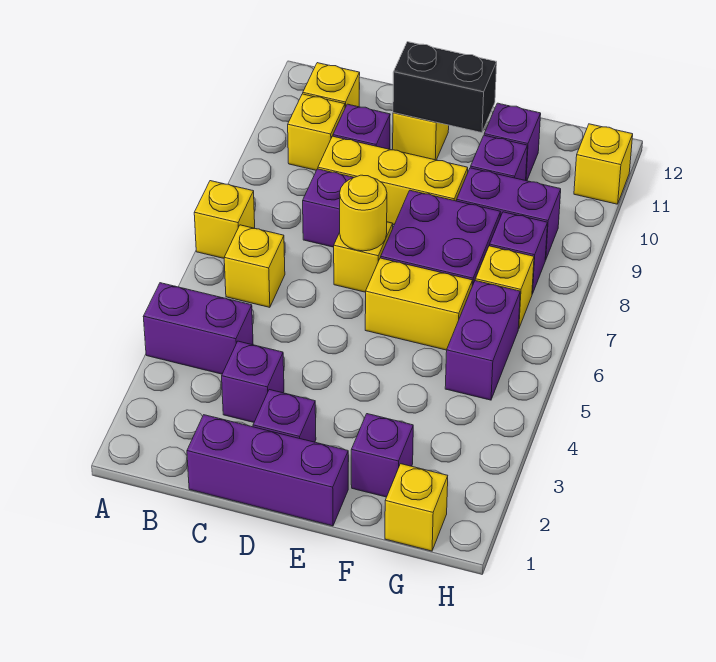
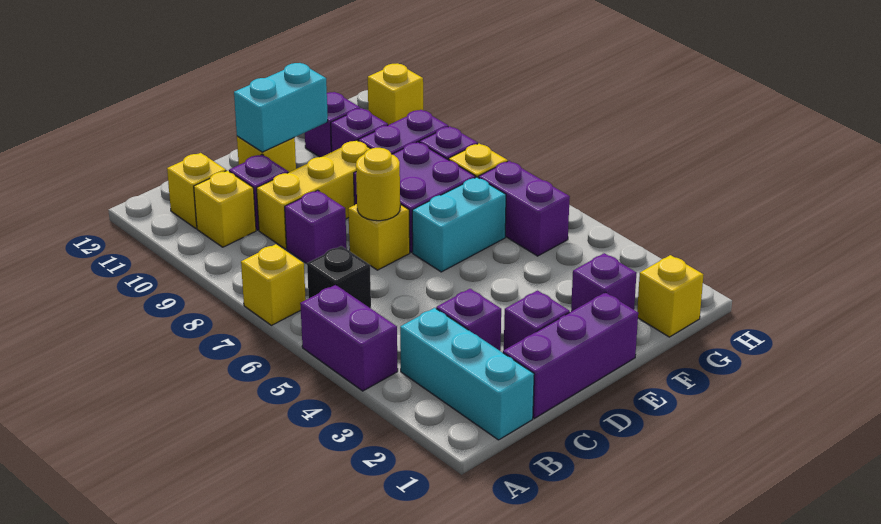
purple brick A4:B4 level 1 -> purple brick A4:A5 level 1
none -> cyan brick B1:B3 level 1
yellow brick B6 level 1 -> black brick B6 level 1
black brick D11:E11 level 2 -> cyan brick D11:E11 level 2
yellow brick E6:F6 level 1 -> cyan brick E6:F6 level 1

